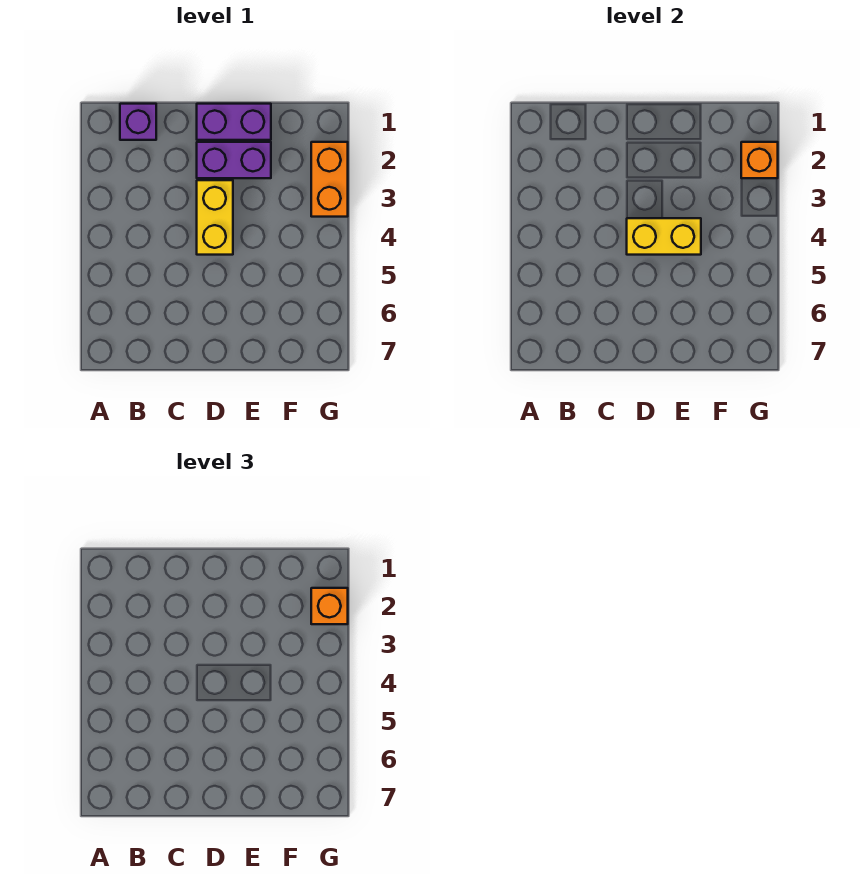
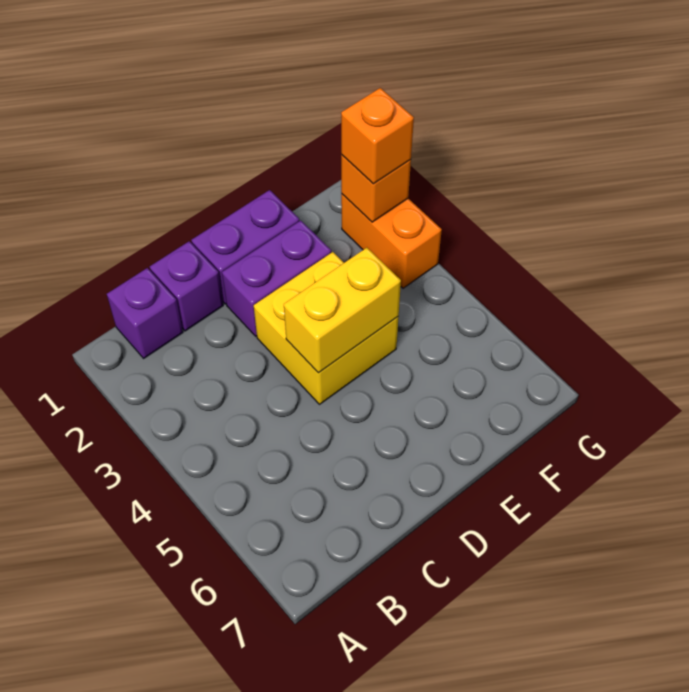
none -> purple brick C1 level 1
yellow brick D3:D4 level 1 -> yellow brick D3:E4 level 1

